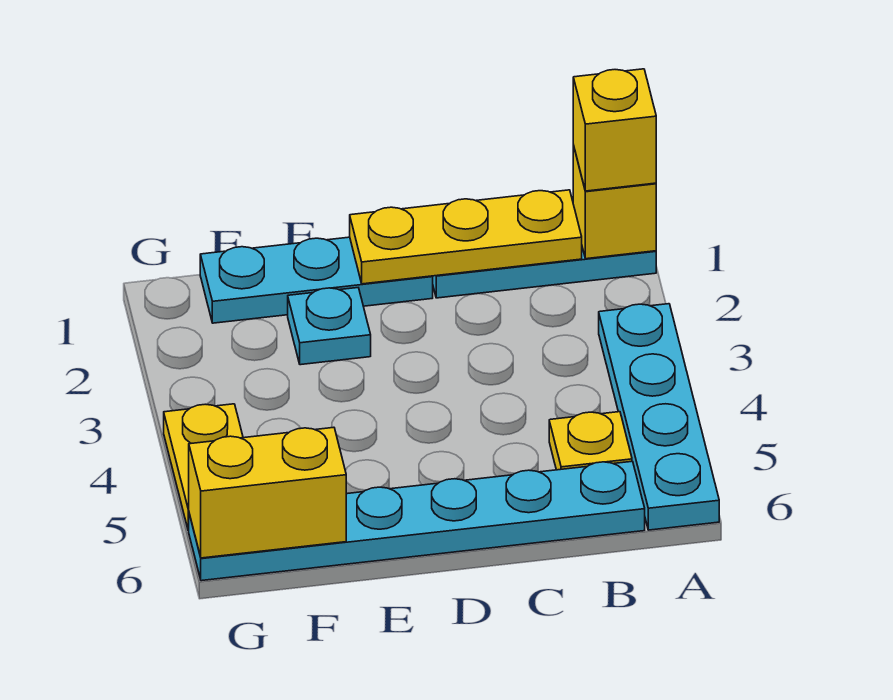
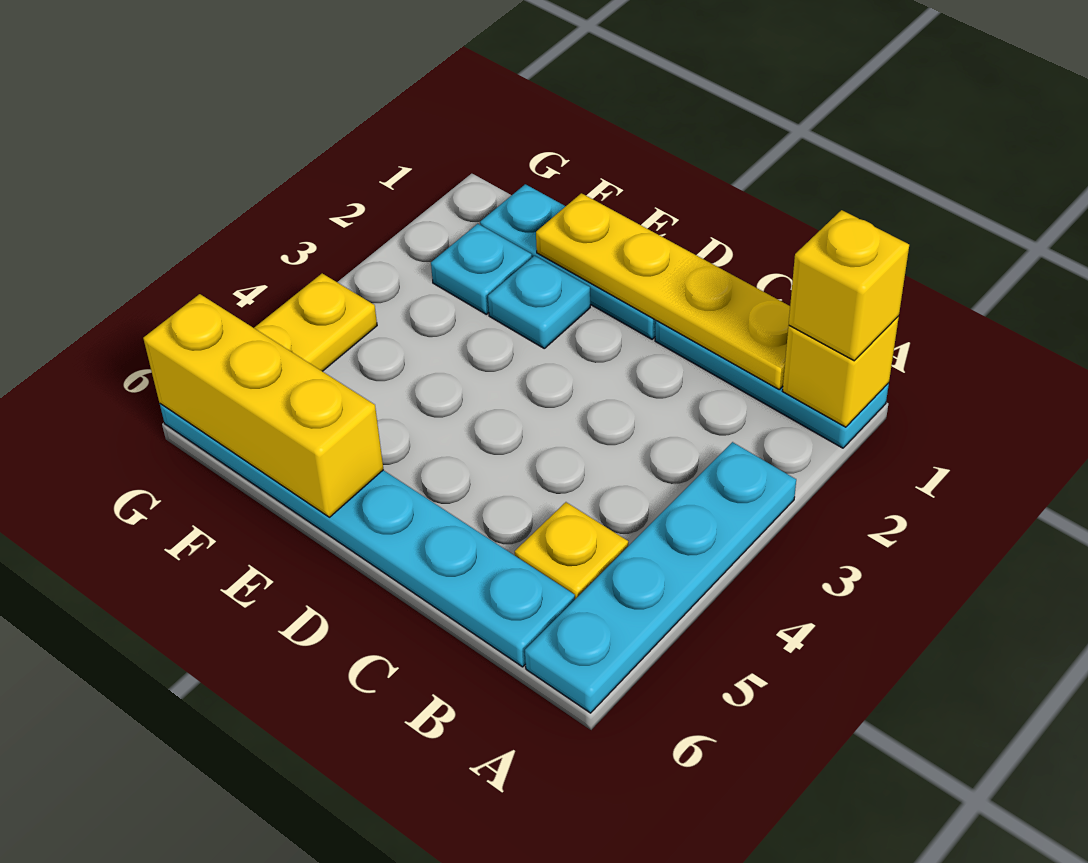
yellow plate B1:D1 level 2 -> yellow plate B1:E1 level 2
none -> cyan plate F2 level 1
yellow brick F6:G6 level 2 -> yellow brick E6:G6 level 2

